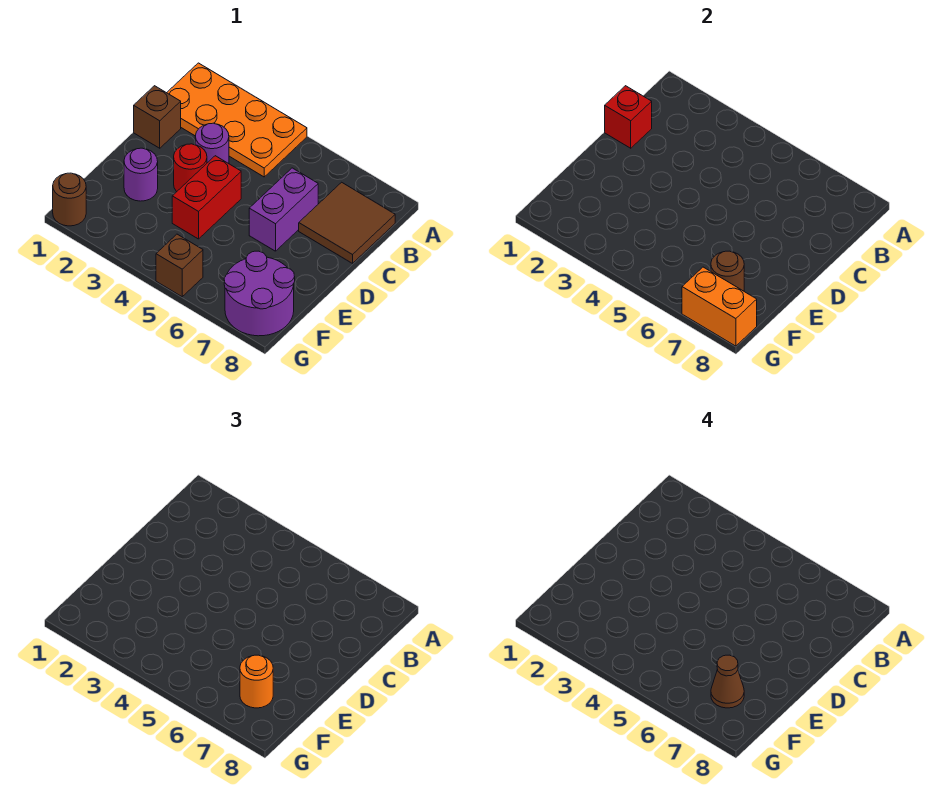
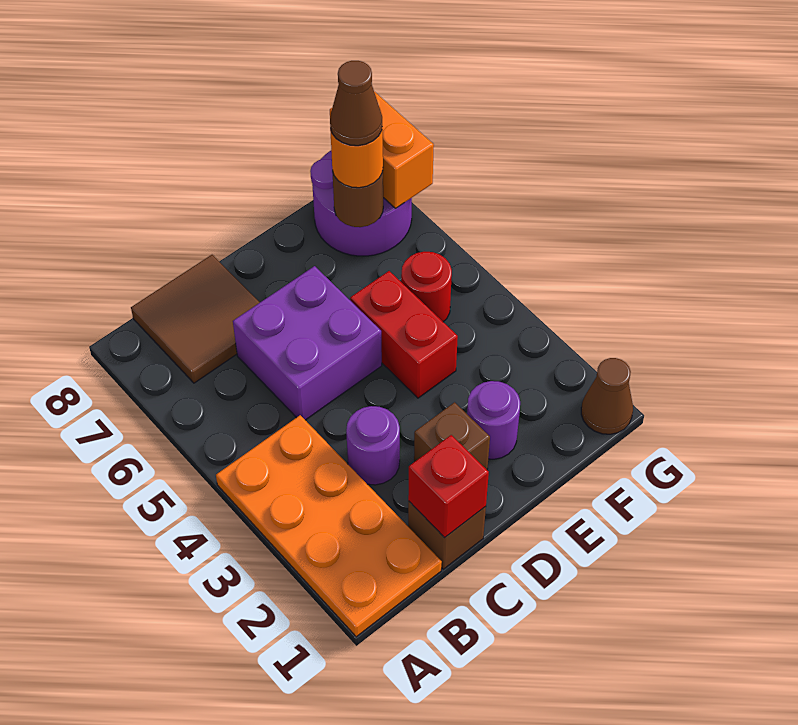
purple brick C6:D6 level 1 -> purple brick C5:D6 level 1
red round brick D3 level 1 -> red round brick F5 level 1
red brick D4:E4 level 1 -> red brick E4:E5 level 1
brown round brick G1 level 1 -> brown cone G1 level 1
brown brick G5 level 1 -> brown brick D2 level 1

